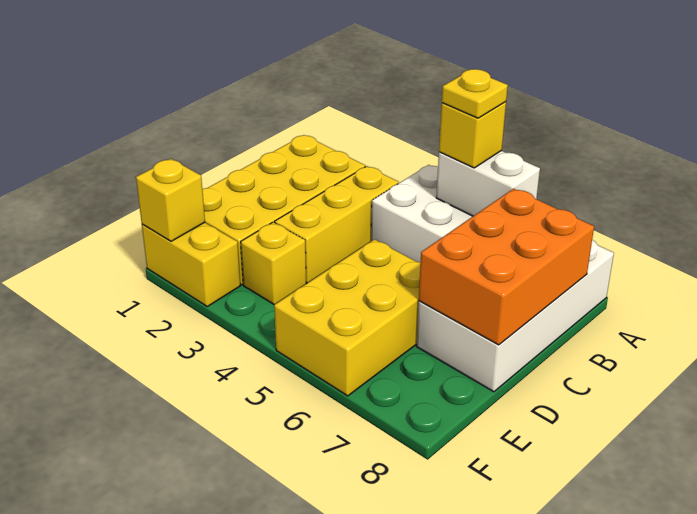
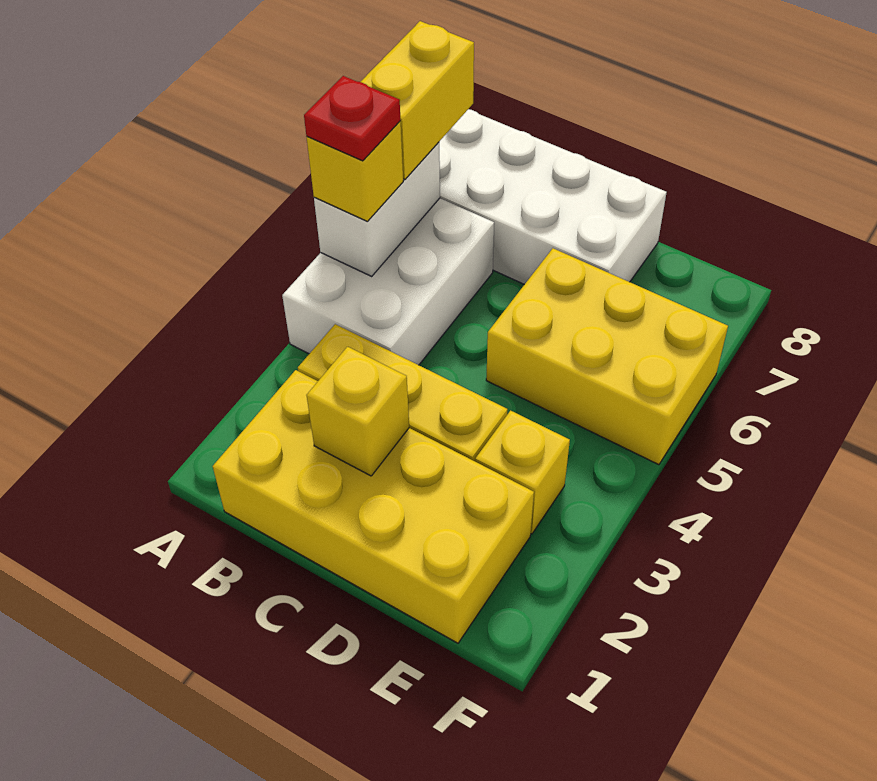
yellow plate A5 level 4 -> red plate A5 level 4
orange brick B7:D8 level 2 -> none
yellow brick F1:F2 level 1 -> yellow brick A6:A7 level 3
yellow brick F1 level 2 -> yellow brick C2 level 2

